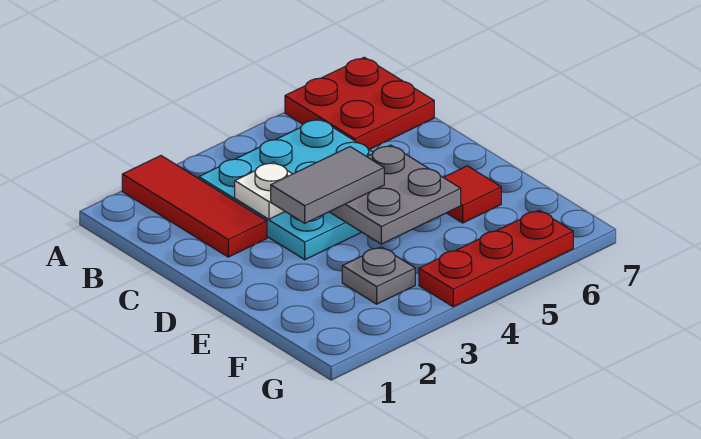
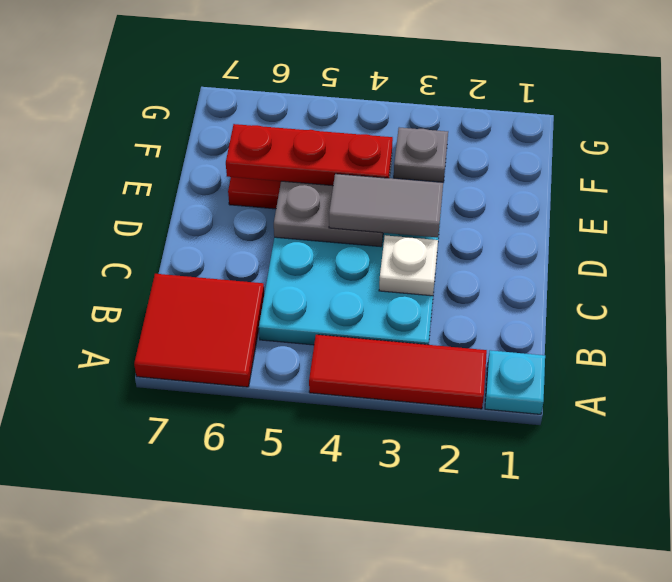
none -> cyan plate A1 level 1
red tile A2:C2 level 1 -> red tile A2:A4 level 1
red plate A6:B7 level 1 -> red tile A6:B7 level 1
red plate G4:G6 level 1 -> red plate E4:E6 level 3

